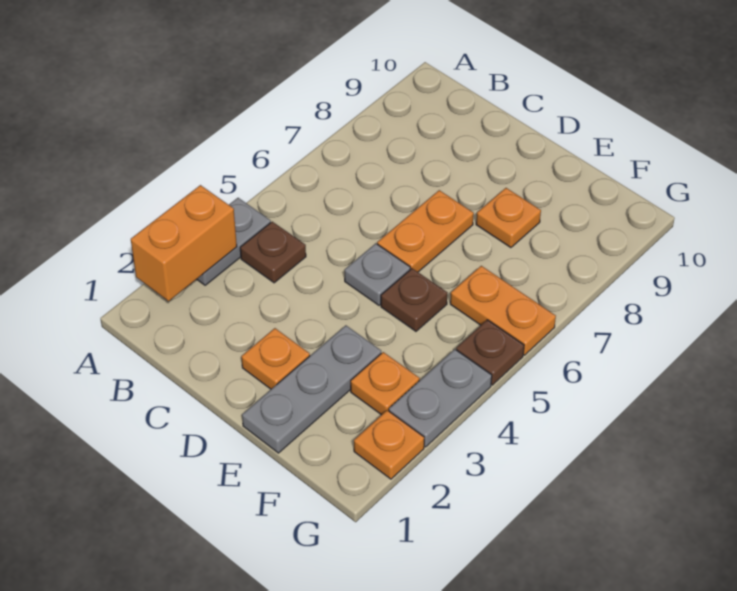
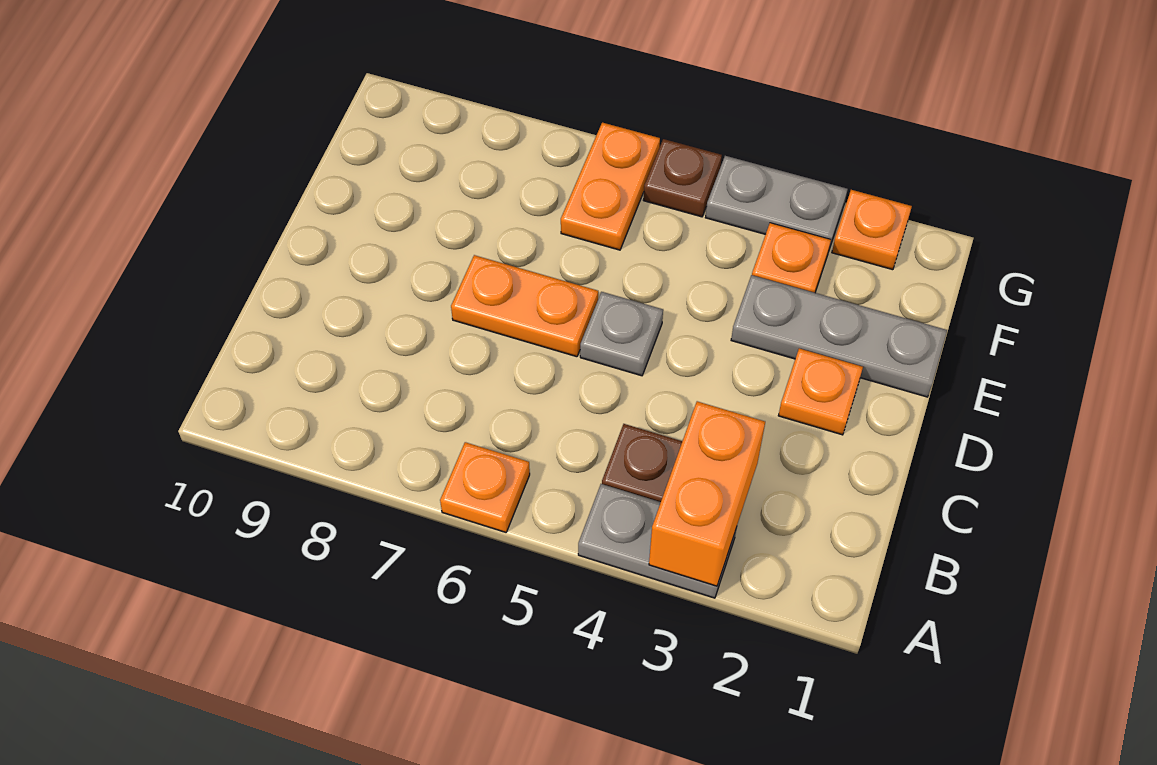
orange brick A2:A3 level 2 -> orange brick A3:B3 level 2
brown plate E5 level 1 -> none
orange plate E8 level 1 -> orange plate A6 level 1

